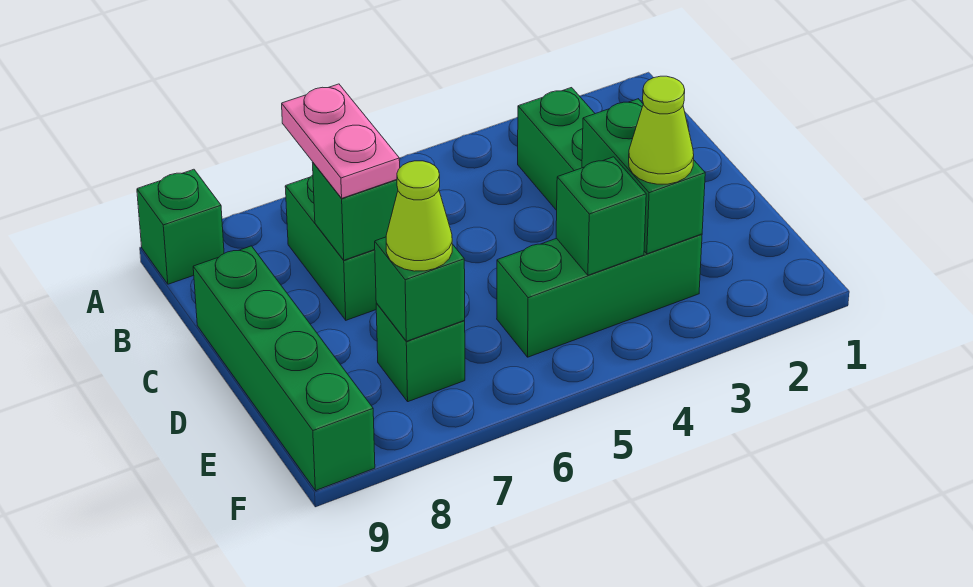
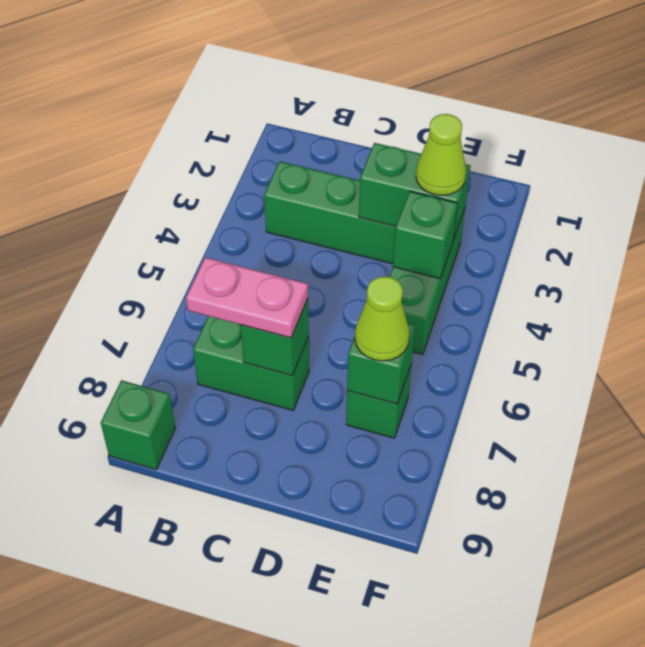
green brick C9:F9 level 1 -> none

